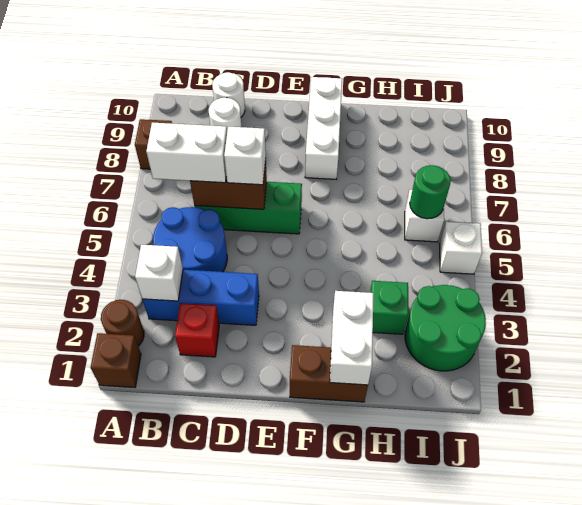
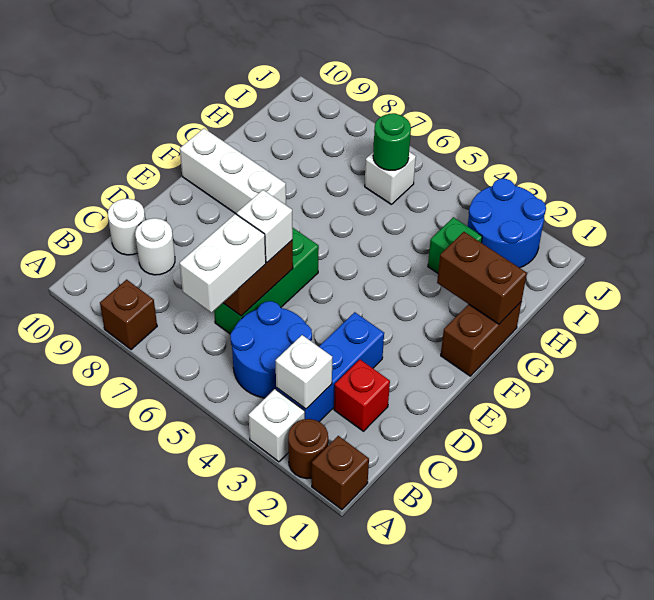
white brick G1:G2 level 2 -> brown brick G1:G2 level 2
green round brick I2:J3 level 1 -> blue round brick I2:J3 level 1
white brick J5 level 1 -> white brick A3 level 1

